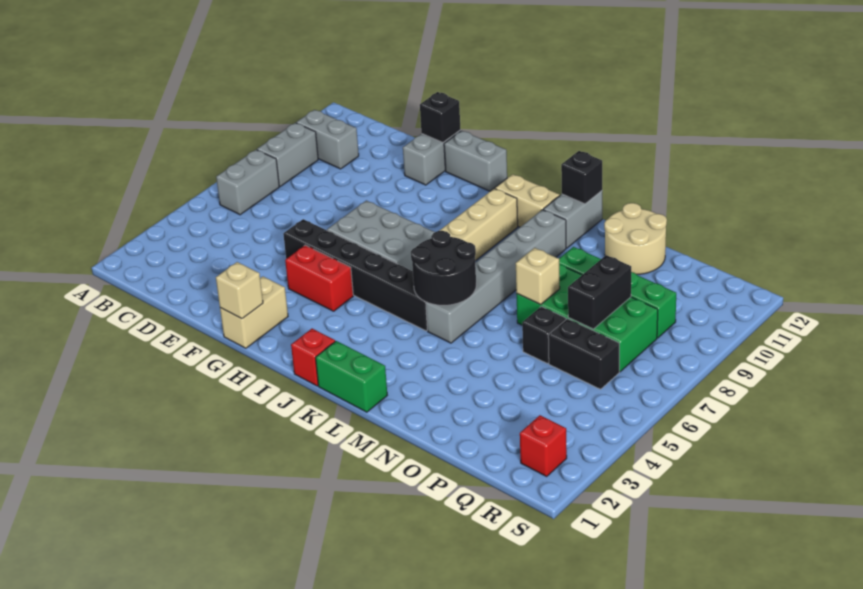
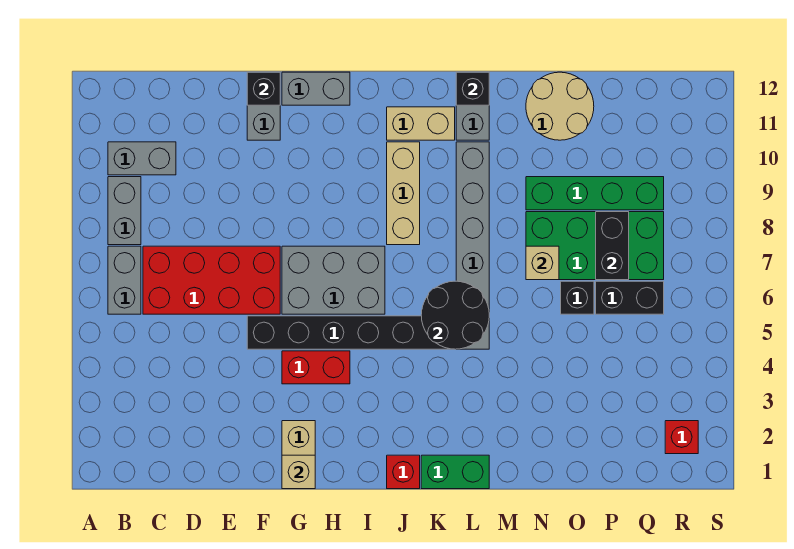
none -> red brick C6:F7 level 1

